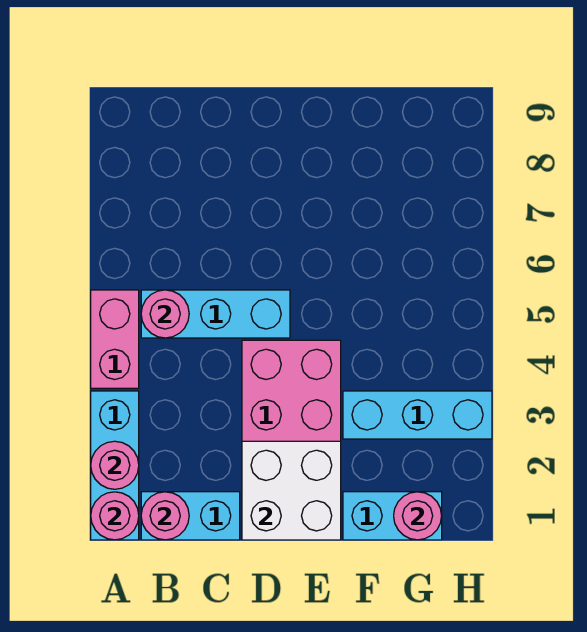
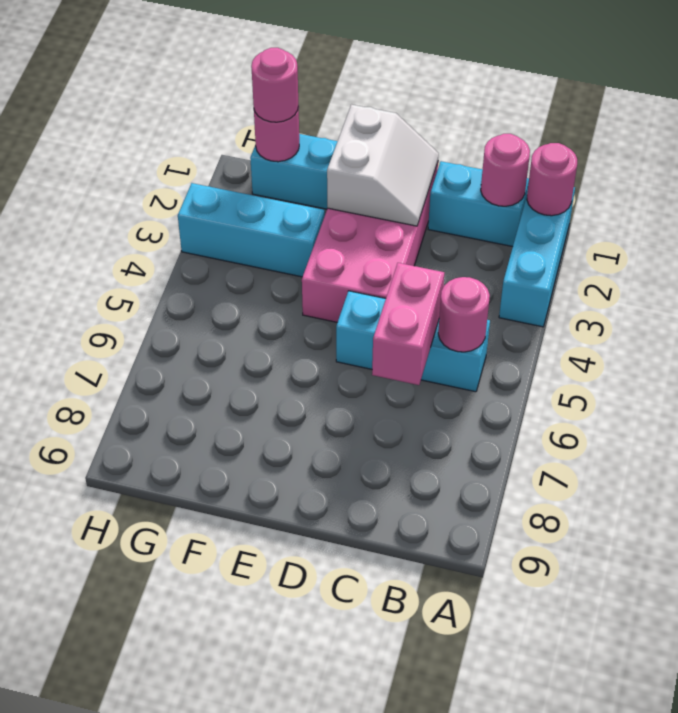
pink round brick A2 level 2 -> pink round brick G1 level 3
pink brick A4:A5 level 1 -> pink brick C5:C6 level 2
white brick D1:E2 level 2 -> white slope D1:E2 level 2 top E

